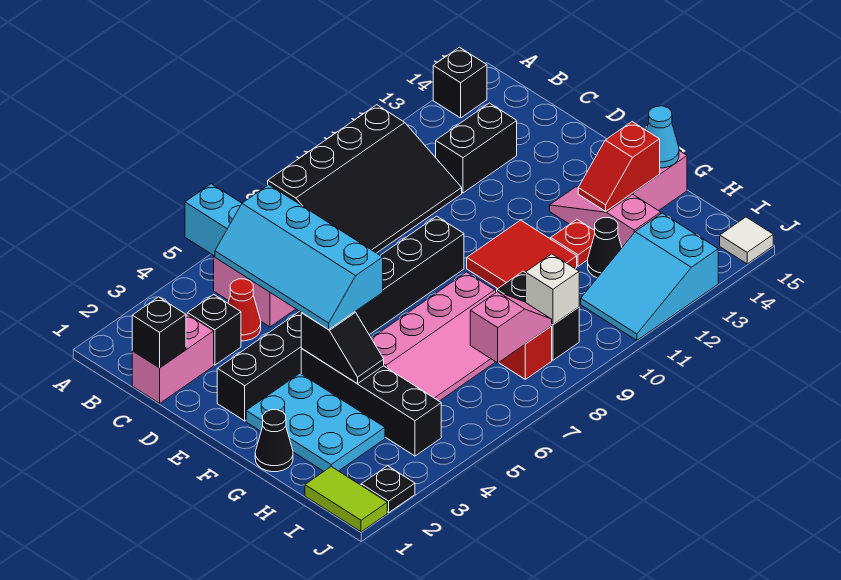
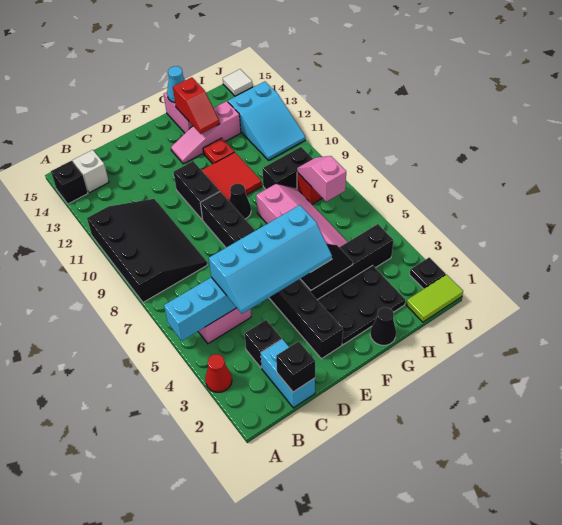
pink brick C1:C2 level 1 -> cyan brick C1:C2 level 1
red cone C4 level 1 -> red cone A3 level 1
black brick C12:C13 level 1 -> black brick E10:E11 level 1
cyan plate F2:H3 level 1 -> black plate F2:H3 level 1
black cone H12 level 1 -> black cone F9 level 1
white brick I9 level 2 -> white brick B14 level 1

